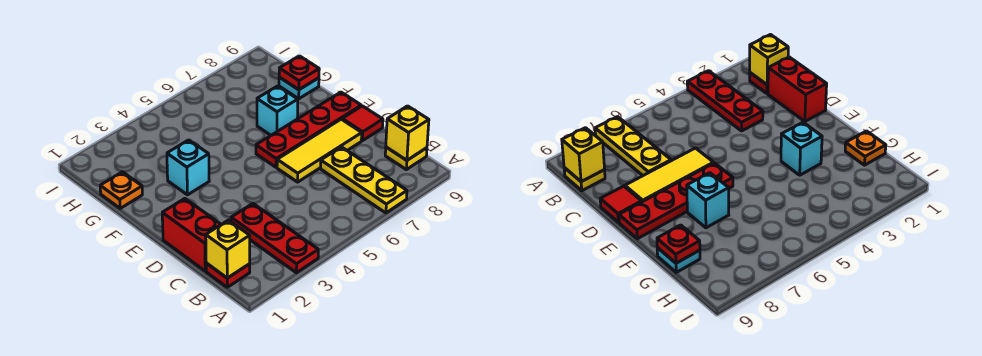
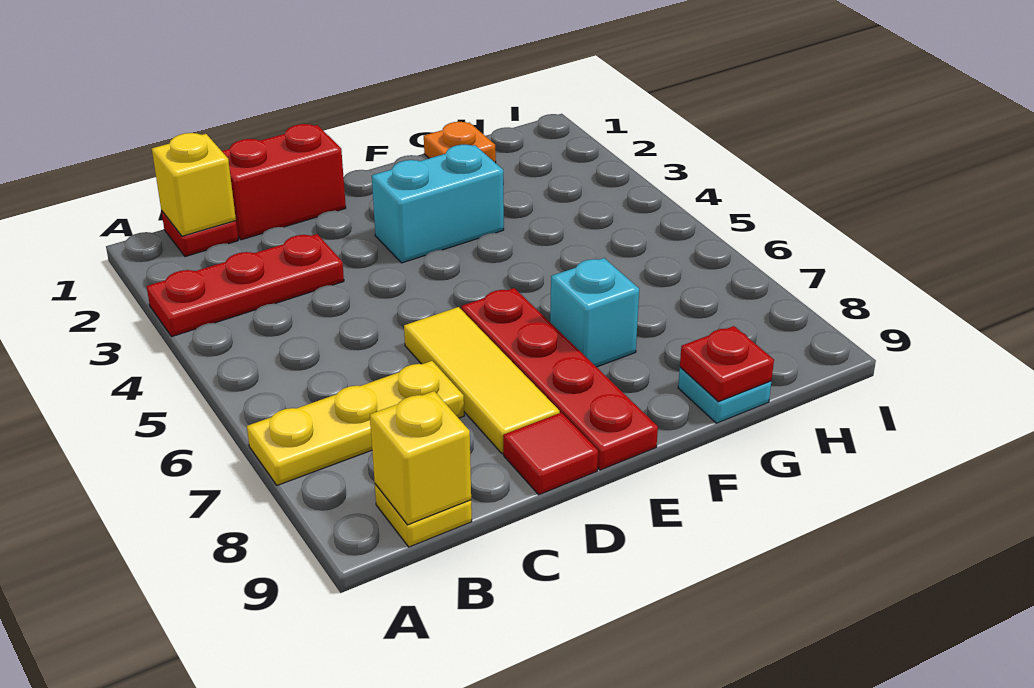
cyan brick F3 level 1 -> cyan brick E3:F3 level 1

